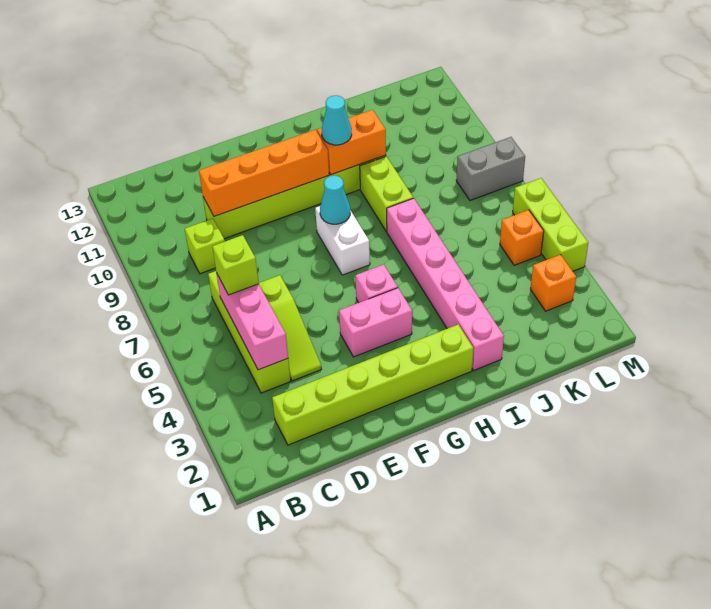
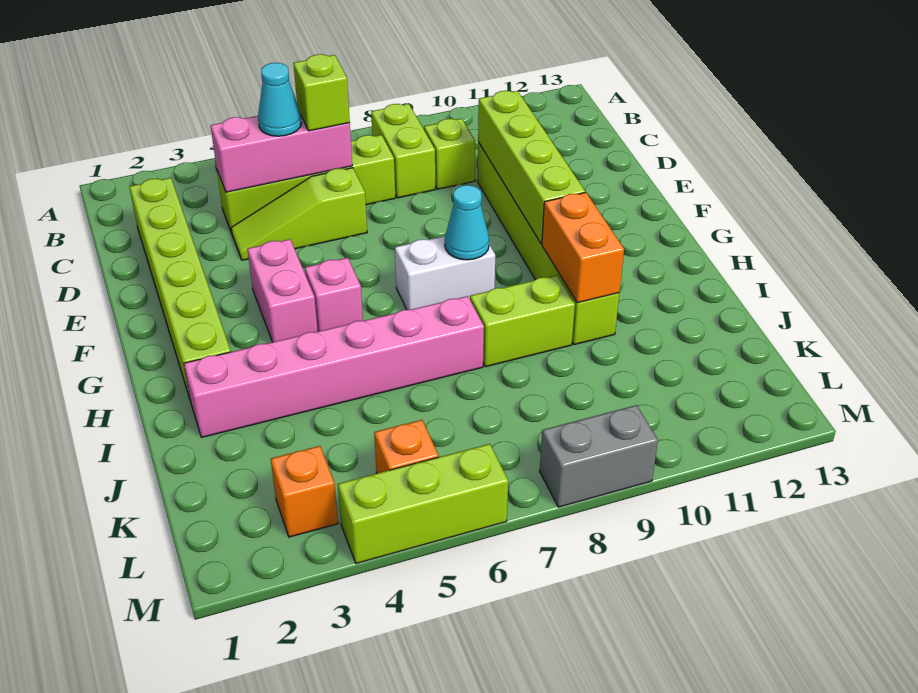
none -> lime brick B8:C8 level 1
orange brick D10:G10 level 2 -> lime brick D10:G10 level 2
cyan cone H10 level 3 -> cyan cone C5 level 3
grey brick L8:M8 level 1 -> grey brick M8:M9 level 1

